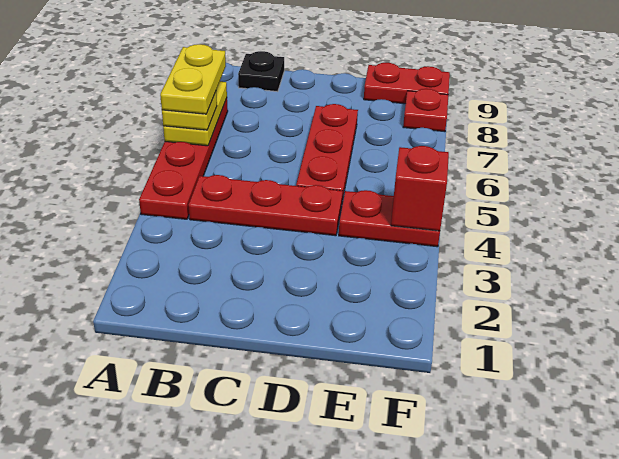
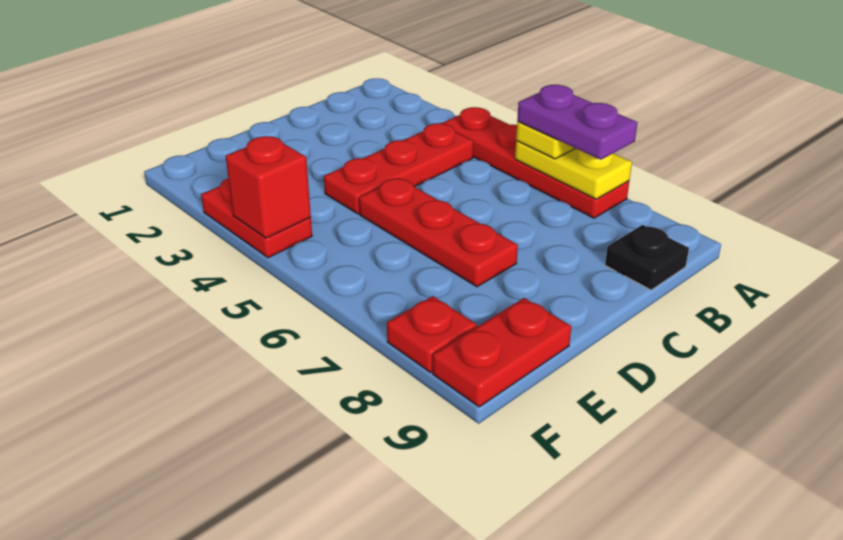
yellow plate A6:A7 level 4 -> purple plate A6:A7 level 4
red plate E4:F4 level 1 -> red plate F3:F4 level 1

